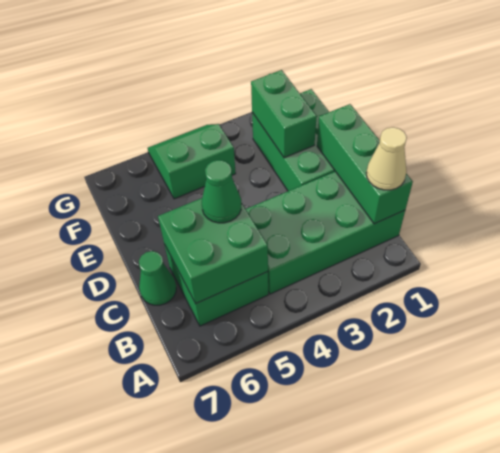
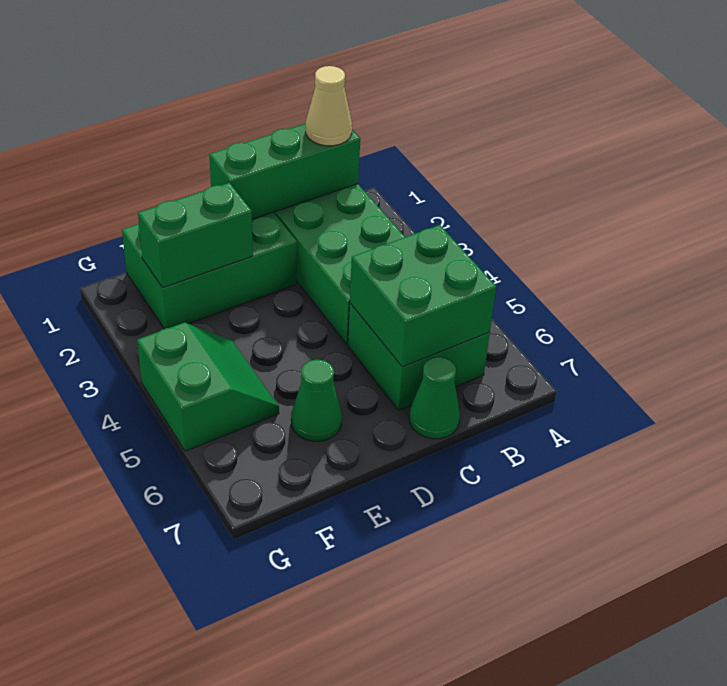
green cone C5 level 3 -> green cone E6 level 1
green slope F4:G5 level 1 top F -> green slope F4:G5 level 1 top G

